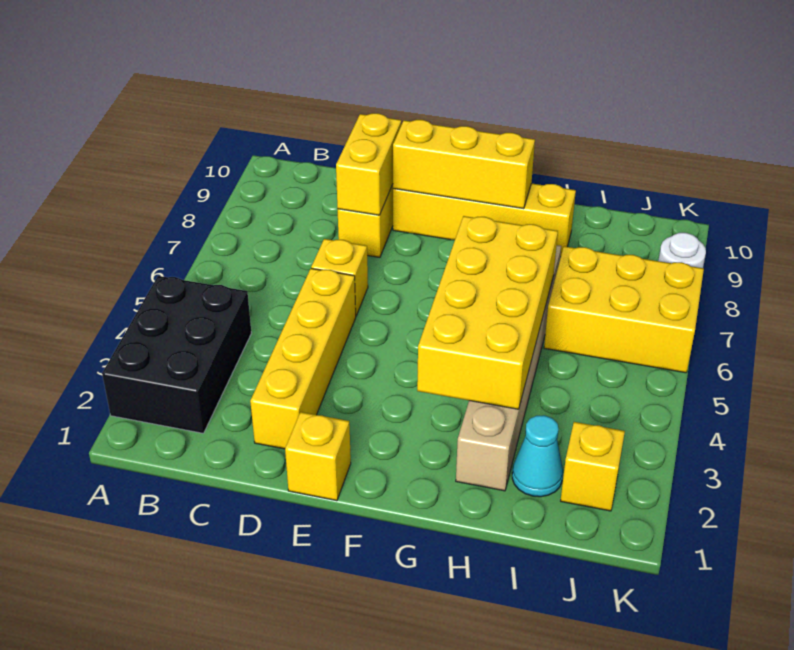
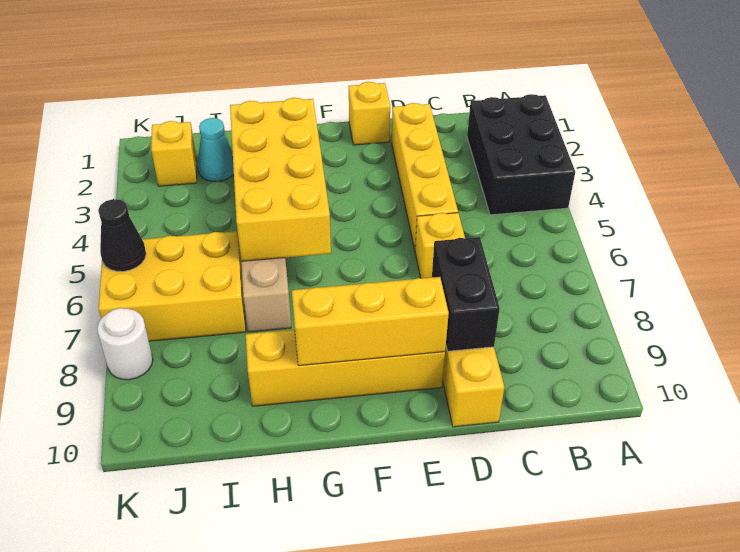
yellow brick D8:D9 level 2 -> black brick D8:D9 level 2
none -> black cone K6 level 2

